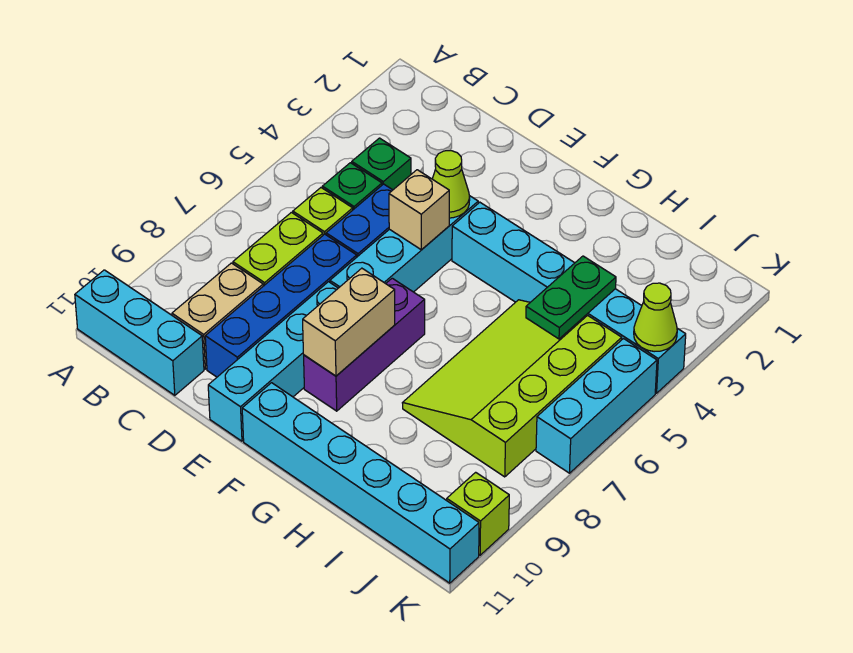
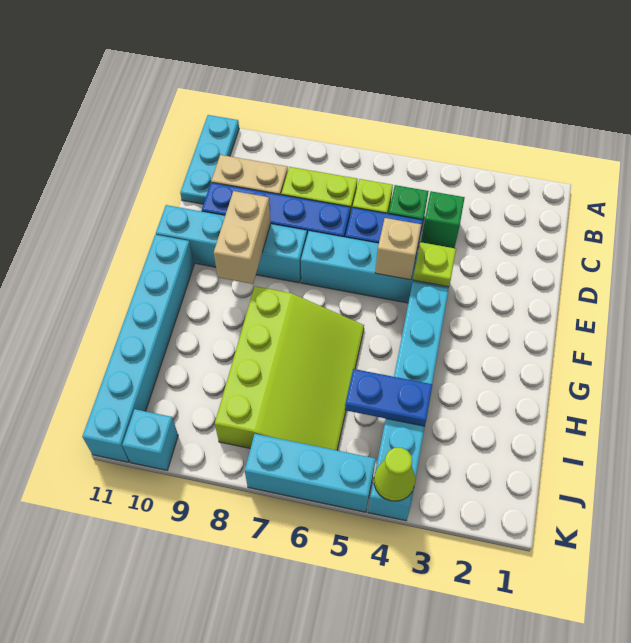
cyan brick A11:C11 level 1 -> cyan plate A11:C11 level 1
lime cone E4 level 2 -> lime plate E4 level 2
purple brick F7:F9 level 1 -> none
tan brick F8:F9 level 2 -> tan brick E9:F9 level 2
lime slope H5:J8 level 1 top J -> lime slope G6:J8 level 1 top 8
green plate I4:I5 level 2 -> blue plate I4:I5 level 2
lime brick K10 level 1 -> cyan brick K10 level 1

